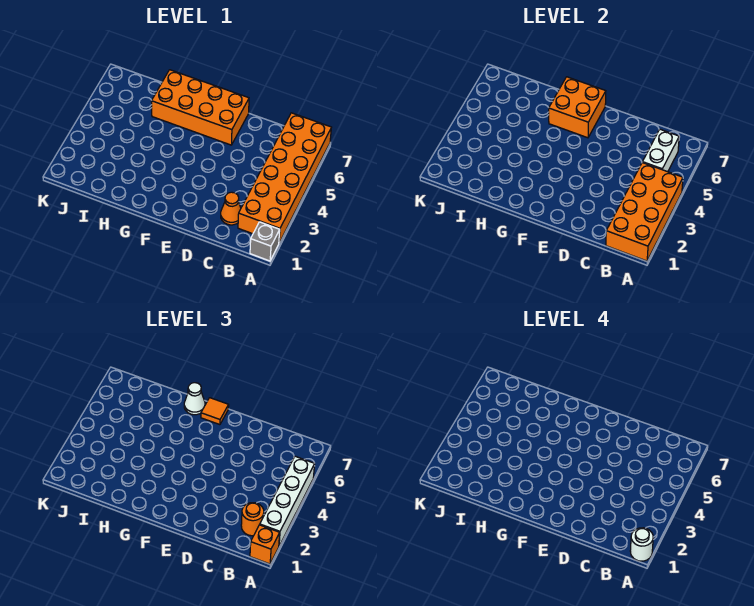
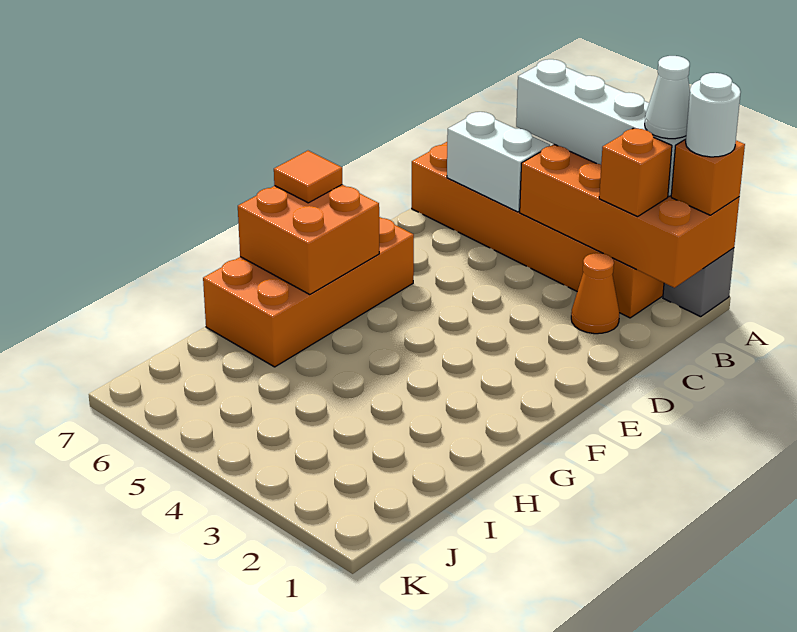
orange round brick B2 level 3 -> orange brick B2 level 3
white cone G7 level 3 -> white cone A2 level 4

